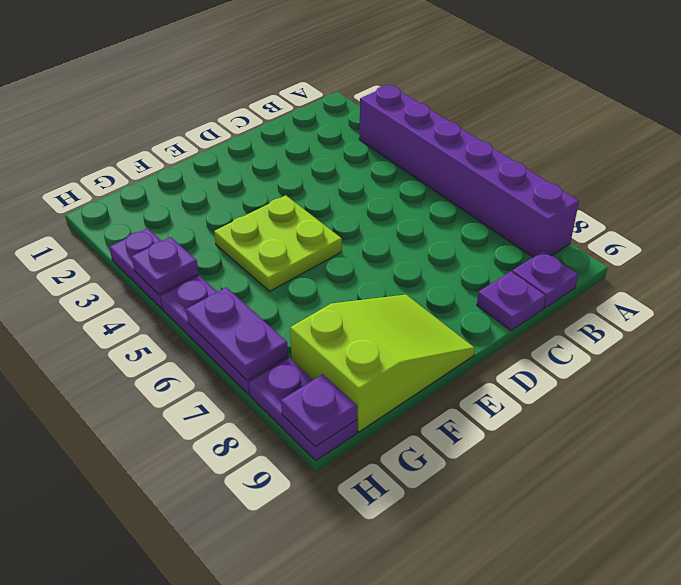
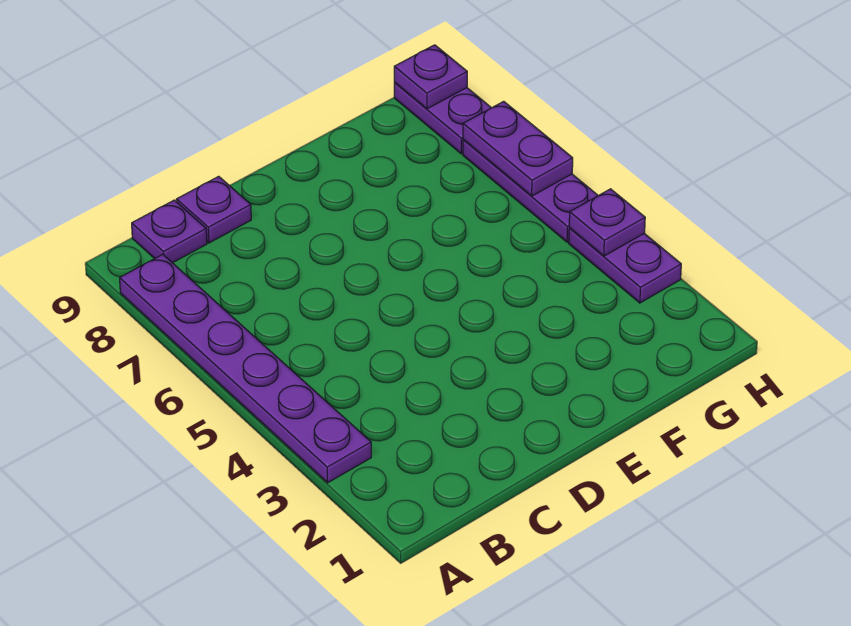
purple brick A3:A8 level 1 -> purple plate A3:A8 level 1
lime plate E4:F5 level 1 -> none
lime slope E8:G9 level 1 top G -> none

